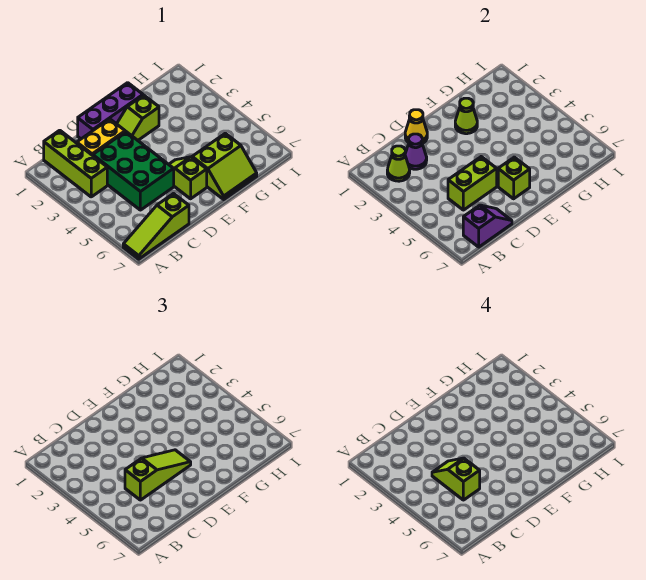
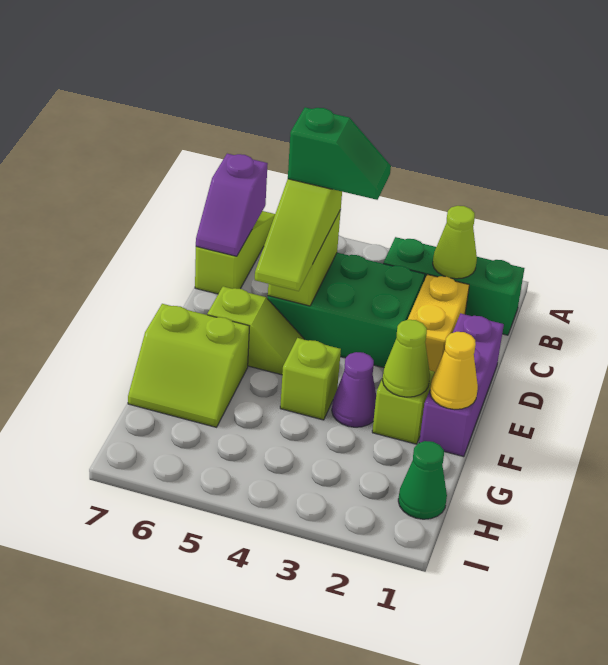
lime brick B1:B3 level 1 -> green brick B1:B3 level 1
purple cone C2 level 2 -> purple cone F3 level 1
lime slope C4:C5 level 4 top 5 -> green slope C4:C5 level 4 top 5
yellow cone D1 level 2 -> yellow cone F1 level 2
lime brick E6 level 2 -> lime brick F4 level 1
lime slope F6:G7 level 1 top 6 -> lime slope F6:G7 level 1 top F
none -> green cone H1 level 1

